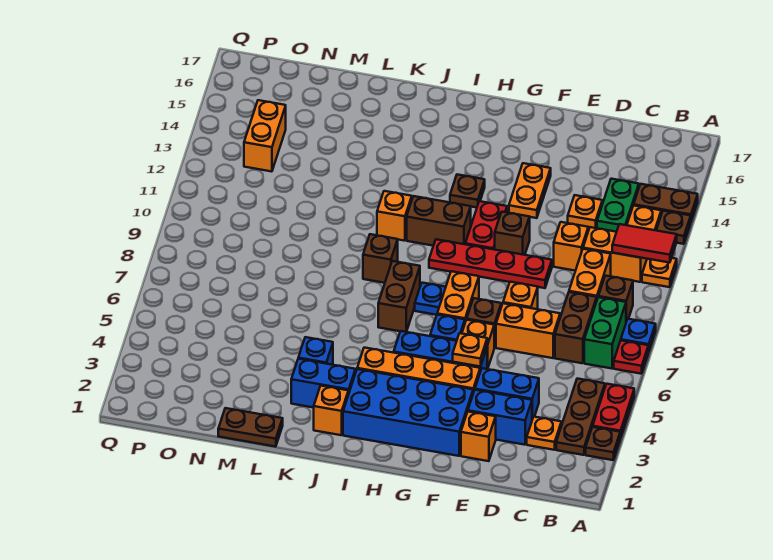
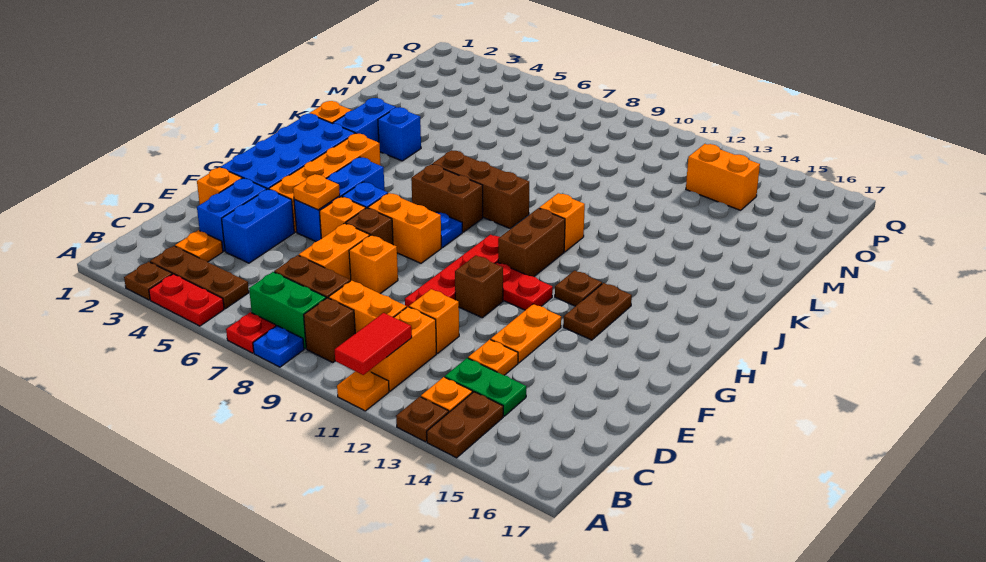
orange plate F13:F14 level 1 -> orange plate E13:F13 level 1
brown brick J9 level 1 -> brown brick J7:J9 level 1
brown plate L1:M1 level 1 -> brown plate G14:H14 level 1

